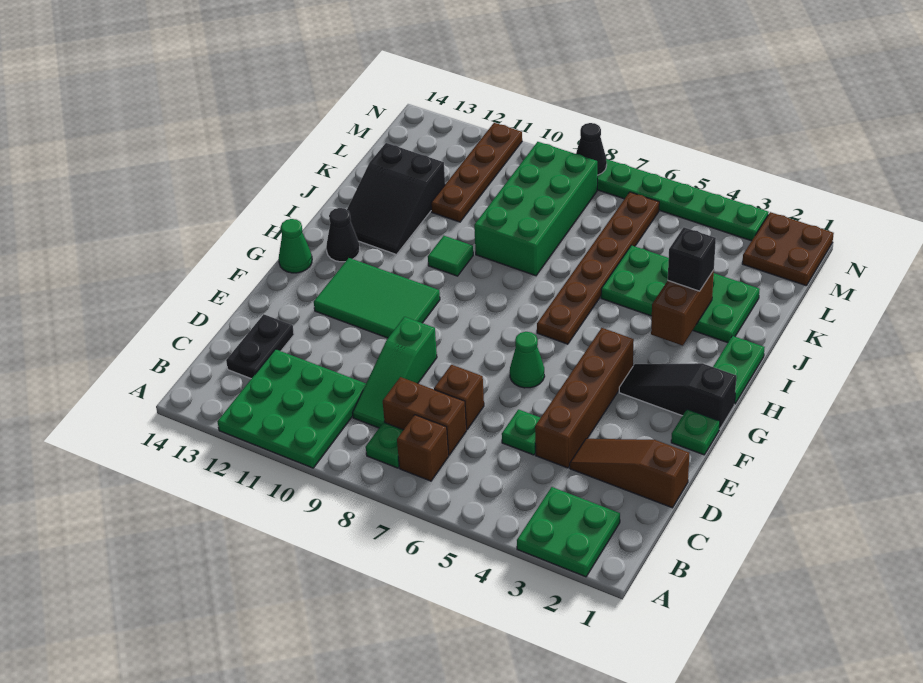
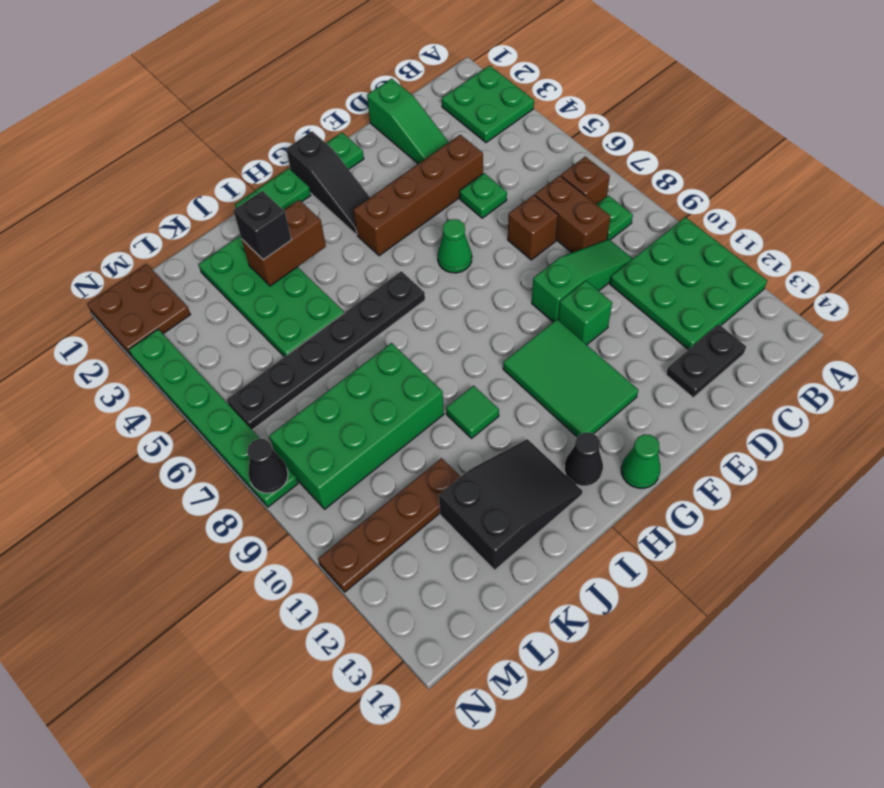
brown slope D1:D3 level 1 top 1 -> green slope D1:D3 level 1 top 1
none -> green brick E10 level 1
brown plate H6:M6 level 1 -> black plate H6:M6 level 1

